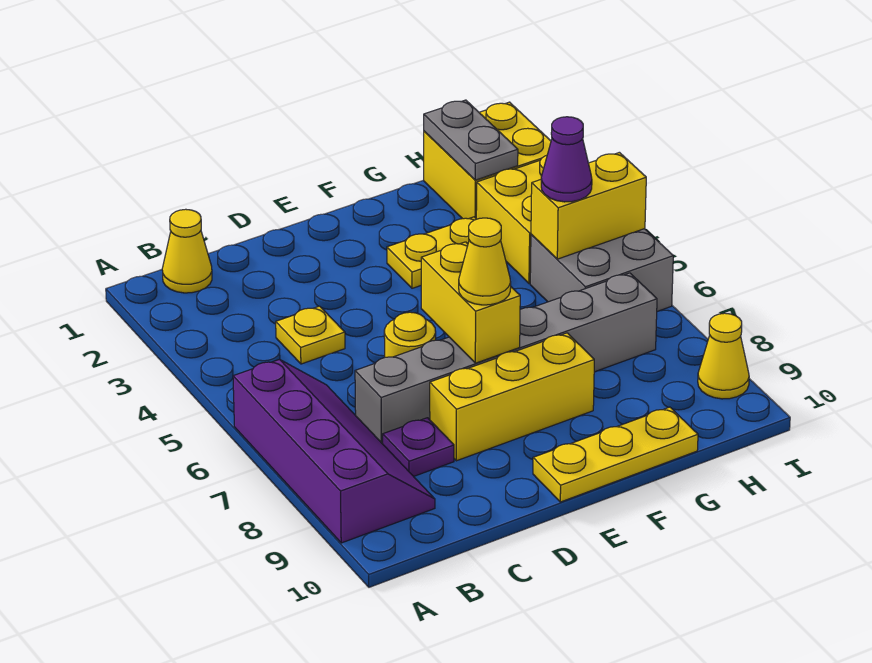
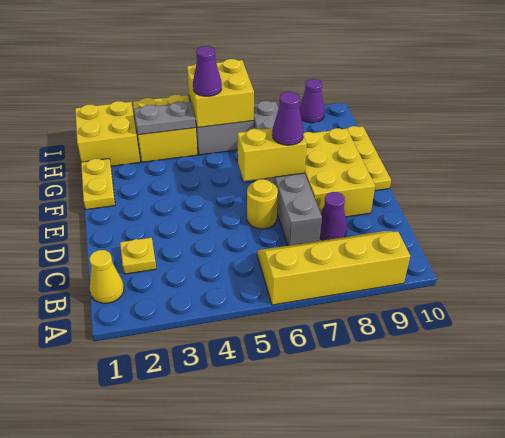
purple slope A6:B9 level 1 top A -> yellow slope A6:B9 level 1 top A
yellow plate C4 level 1 -> yellow plate C2 level 1
purple plate C8 level 1 -> purple cone C8 level 1
yellow brick D8:F8 level 1 -> yellow brick D8:F9 level 1
yellow cone E7 level 3 -> purple cone E7 level 3
yellow plate F3:G3 level 1 -> yellow plate F1:G1 level 1
grey plate H1:H2 level 2 -> grey plate H3:H4 level 2
yellow brick H5:I5 level 2 -> yellow brick H5:I6 level 2
yellow cone I9 level 1 -> purple cone I9 level 1

